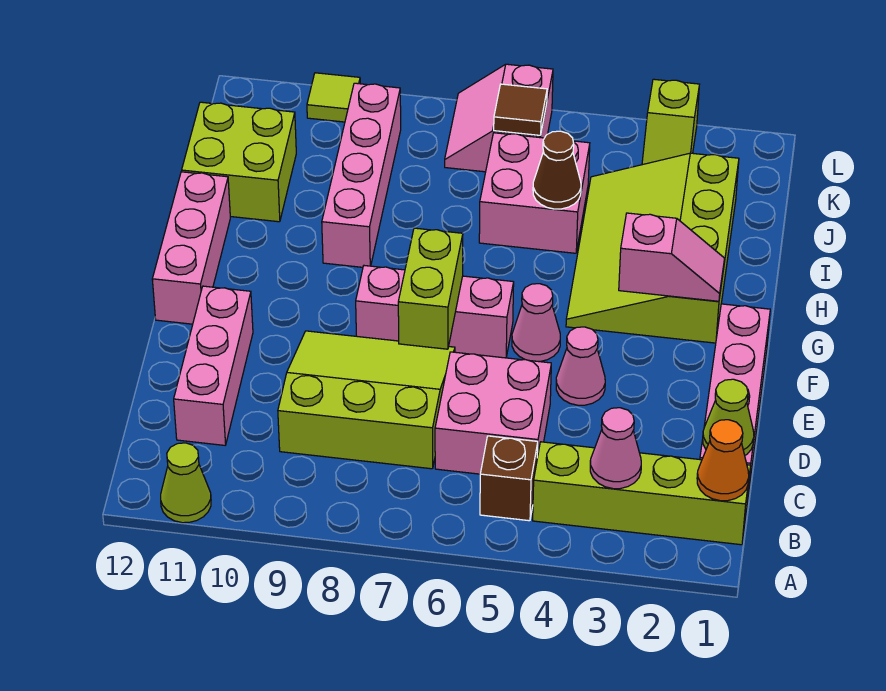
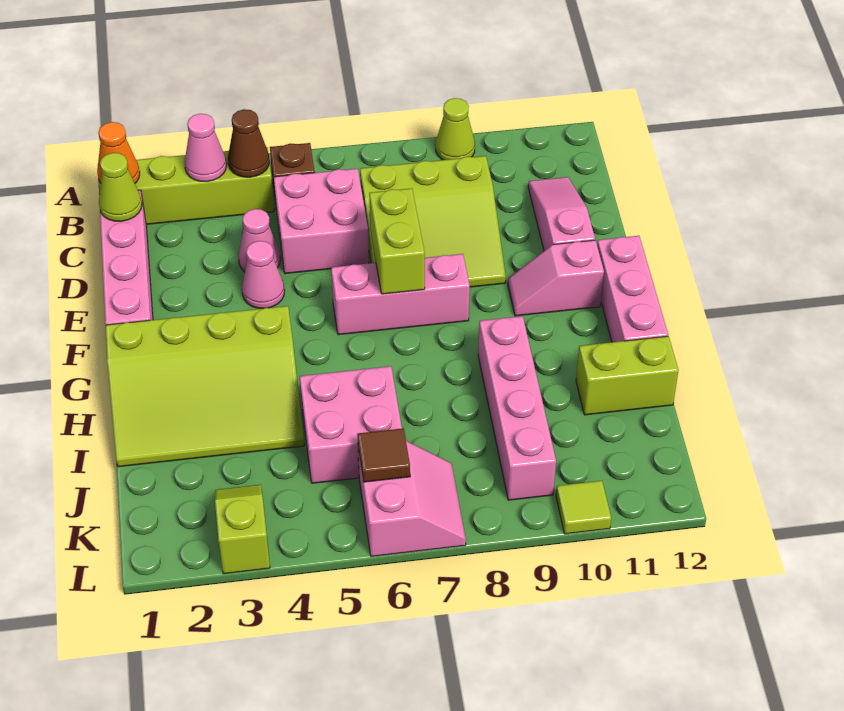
lime cone A11 level 1 -> lime cone A9 level 1
pink brick C11:E11 level 1 -> pink slope C11:E11 level 1 top E
pink cone F5 level 1 -> pink cone D4 level 1
lime slope G2:J4 level 1 top 2 -> lime slope G1:I4 level 1 top G
pink slope G2:G3 level 2 top 3 -> pink slope F10:F11 level 1 top 11
brown cone I5 level 2 -> brown cone B4 level 2
lime brick I11:J12 level 1 -> lime brick I11:I12 level 1

